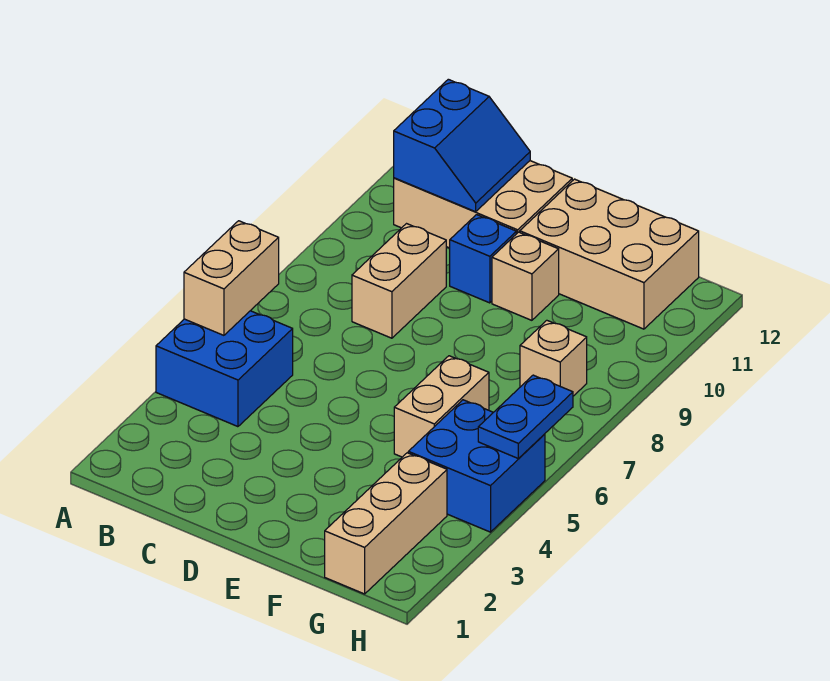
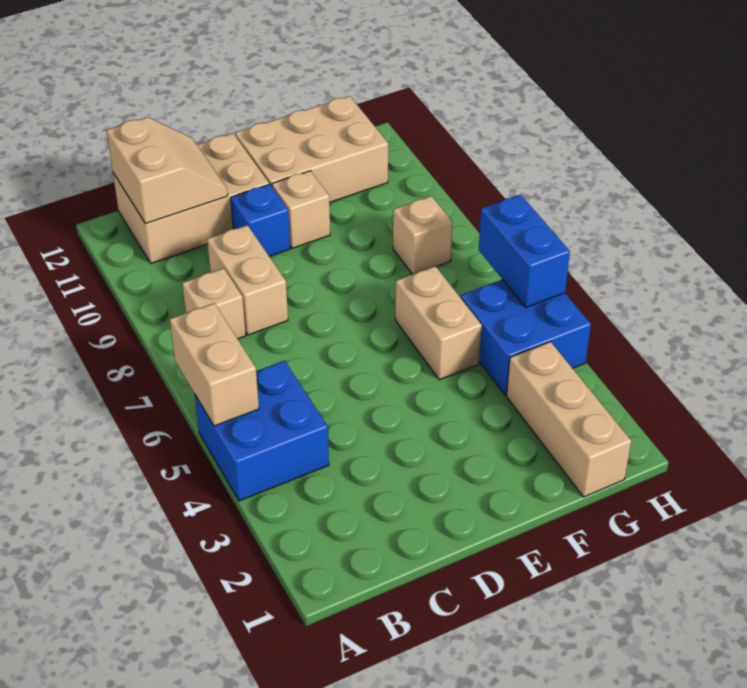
none -> tan brick B8 level 1
blue slope B11:C12 level 2 top B -> tan slope B11:C12 level 2 top B
blue plate H5:H6 level 2 -> blue brick H5:H6 level 2

